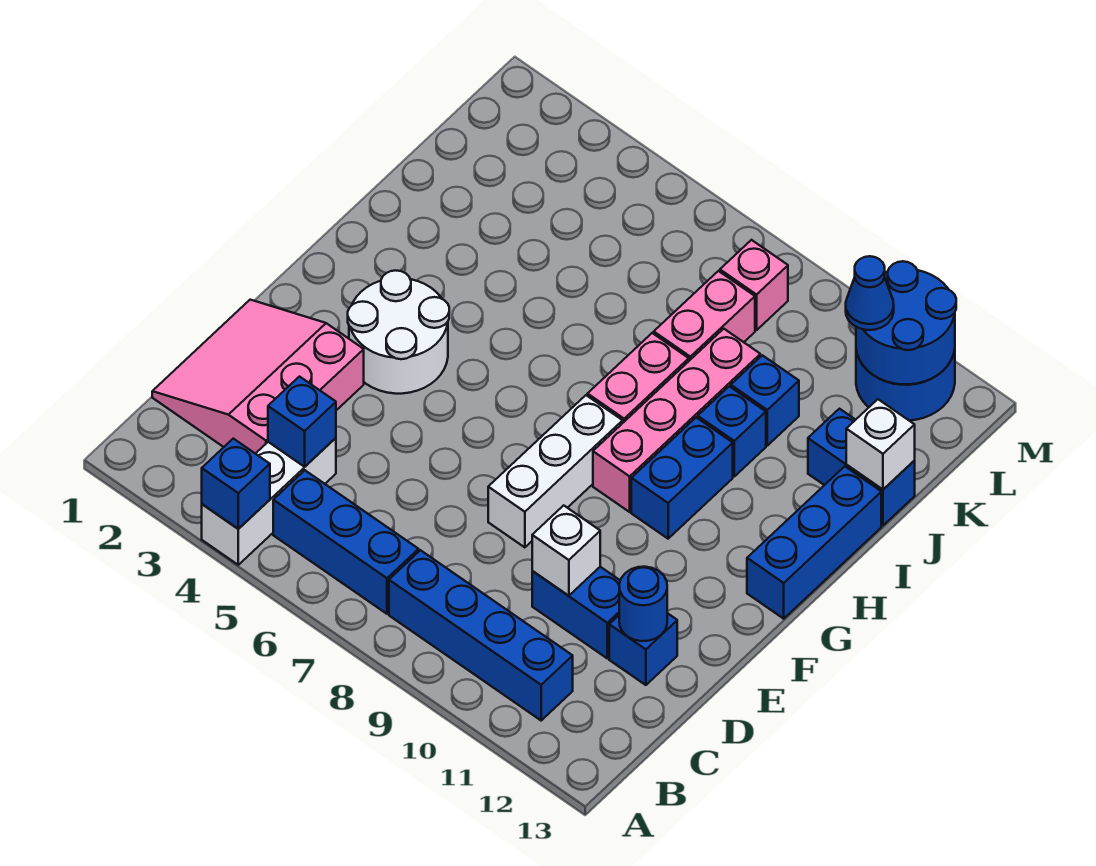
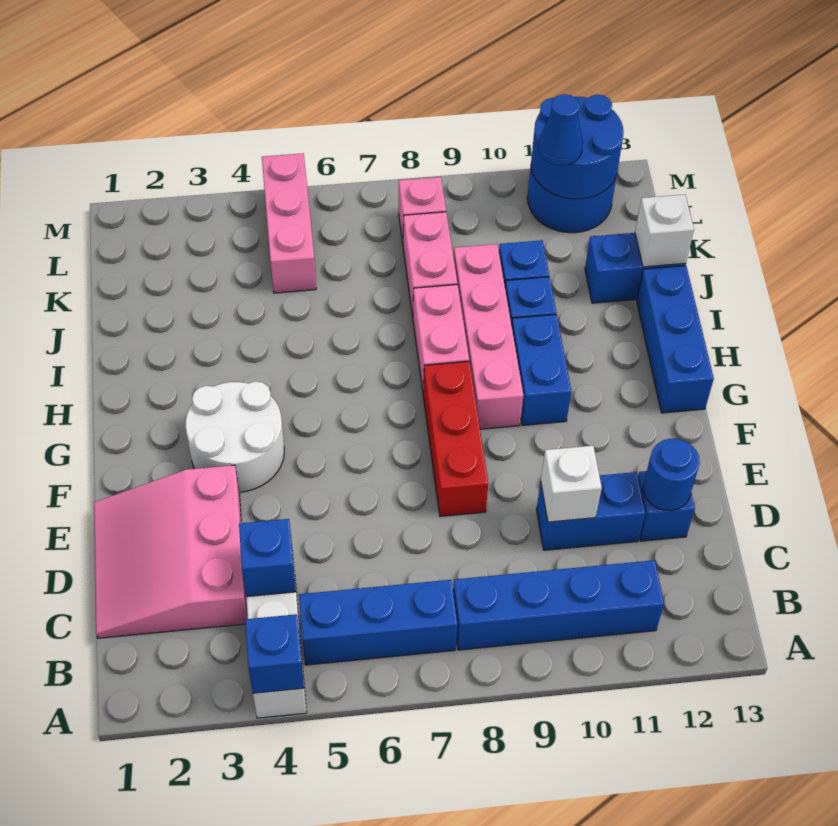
white brick E8:G8 level 1 -> red brick E8:G8 level 1
none -> pink brick K5:M5 level 1

